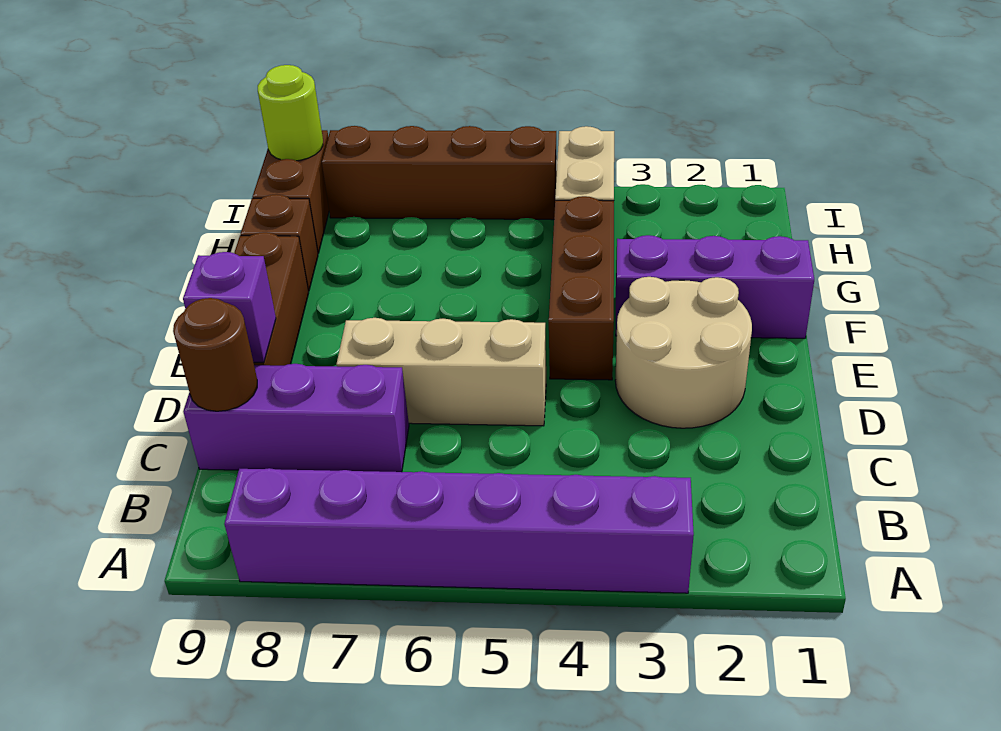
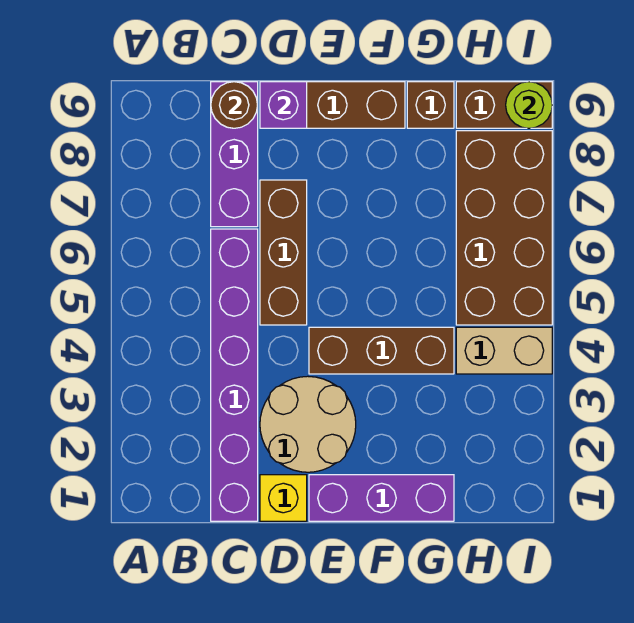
purple brick A3:A8 level 1 -> purple brick C1:C6 level 1
none -> yellow brick D1 level 1
tan brick D5:D7 level 1 -> brown brick D5:D7 level 1
purple brick F1:F3 level 1 -> purple brick E1:G1 level 1
brown brick I5:I8 level 1 -> brown brick H5:I8 level 1

